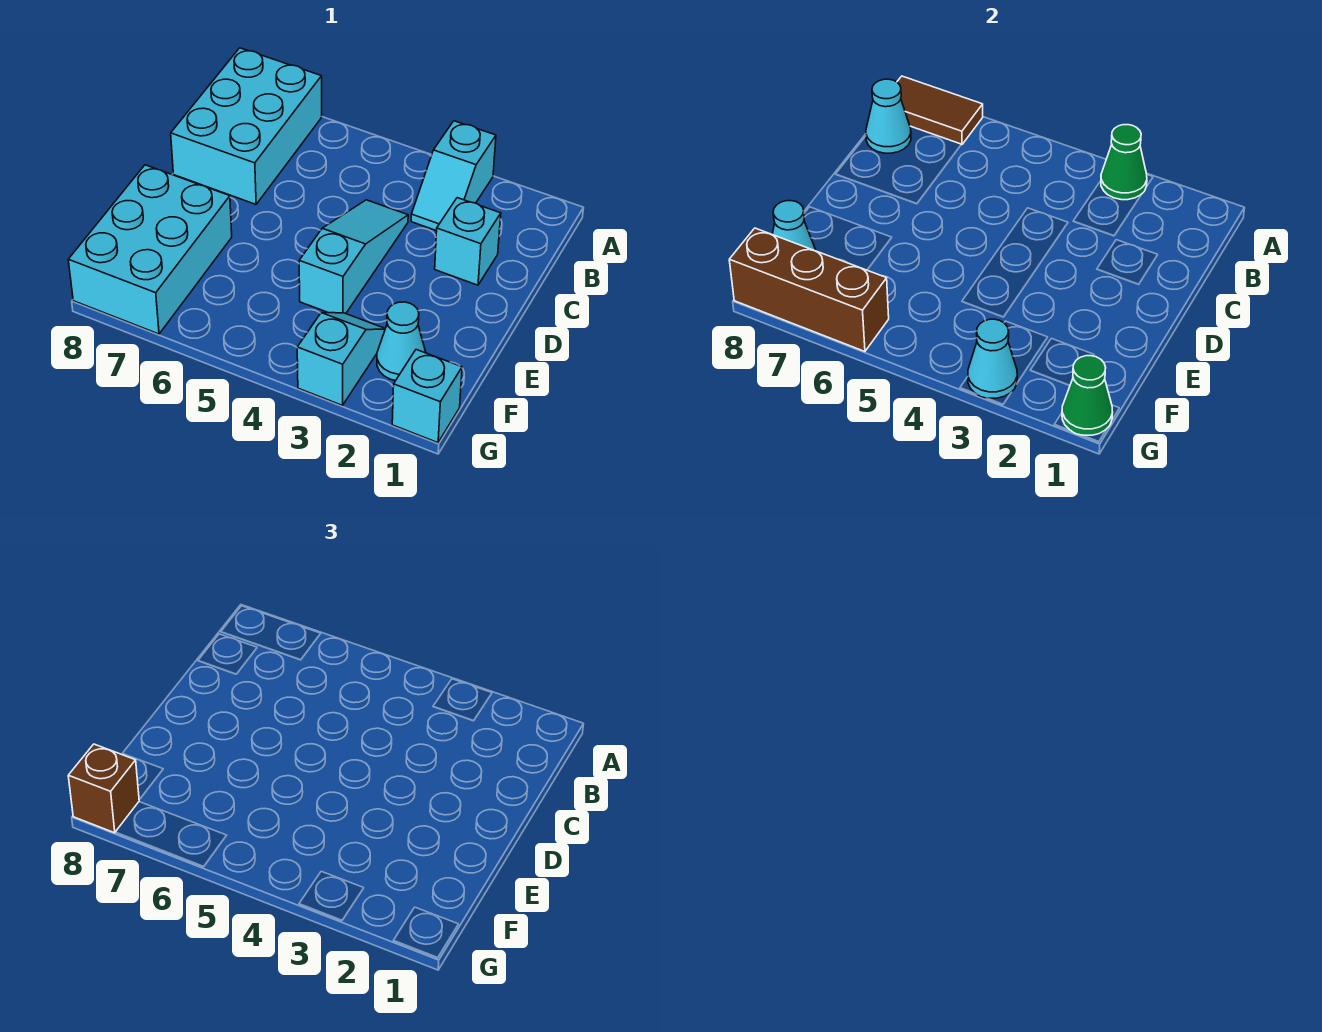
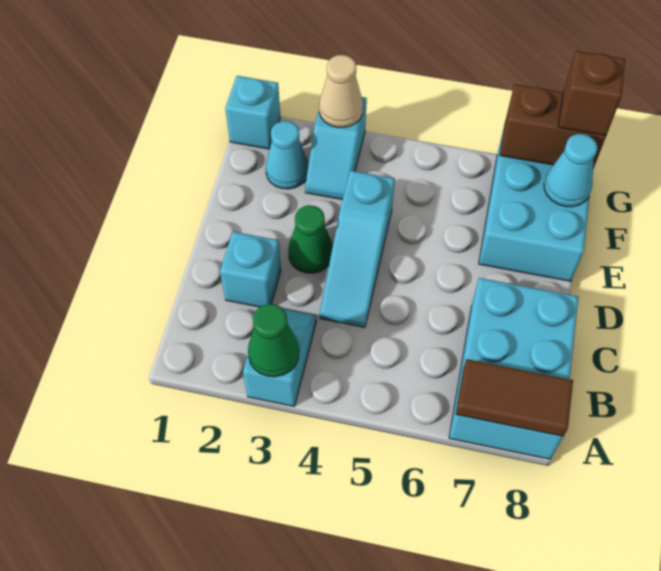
cyan cone B8 level 2 -> none
green cone G1 level 2 -> green cone D3 level 1
cyan cone G3 level 2 -> tan cone G3 level 2
brown brick G6:G8 level 2 -> brown brick G7:G8 level 2

